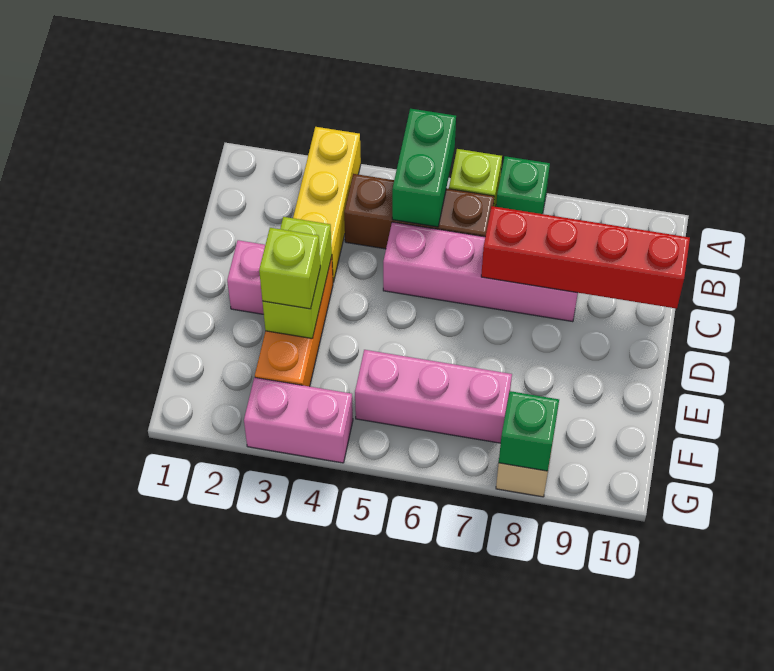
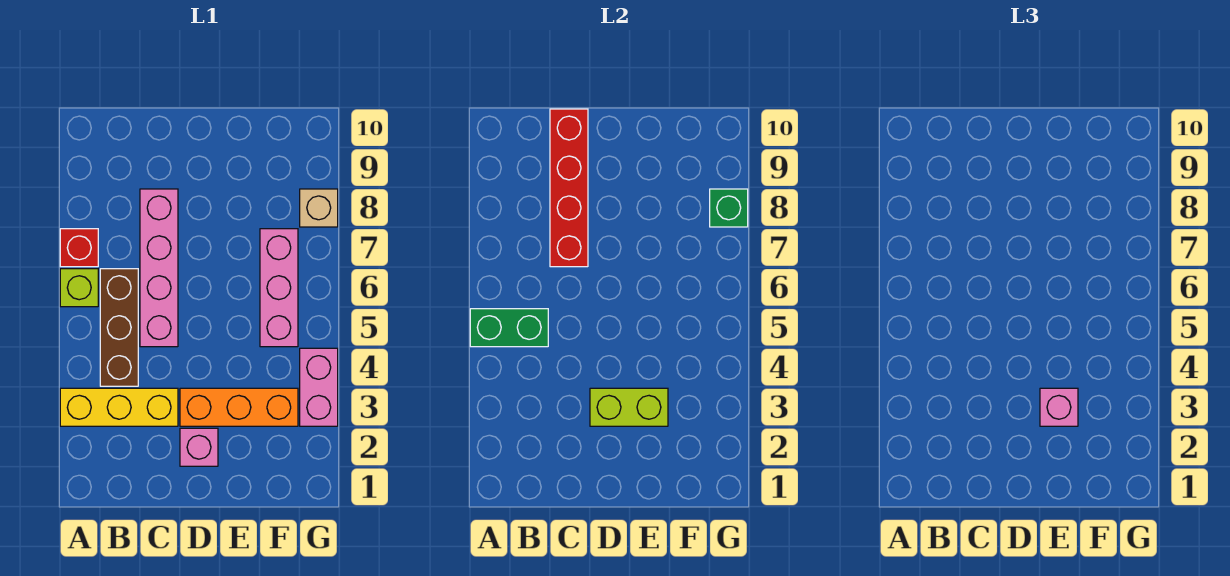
green brick A7 level 1 -> red brick A7 level 1
lime brick E3 level 3 -> pink brick E3 level 3

